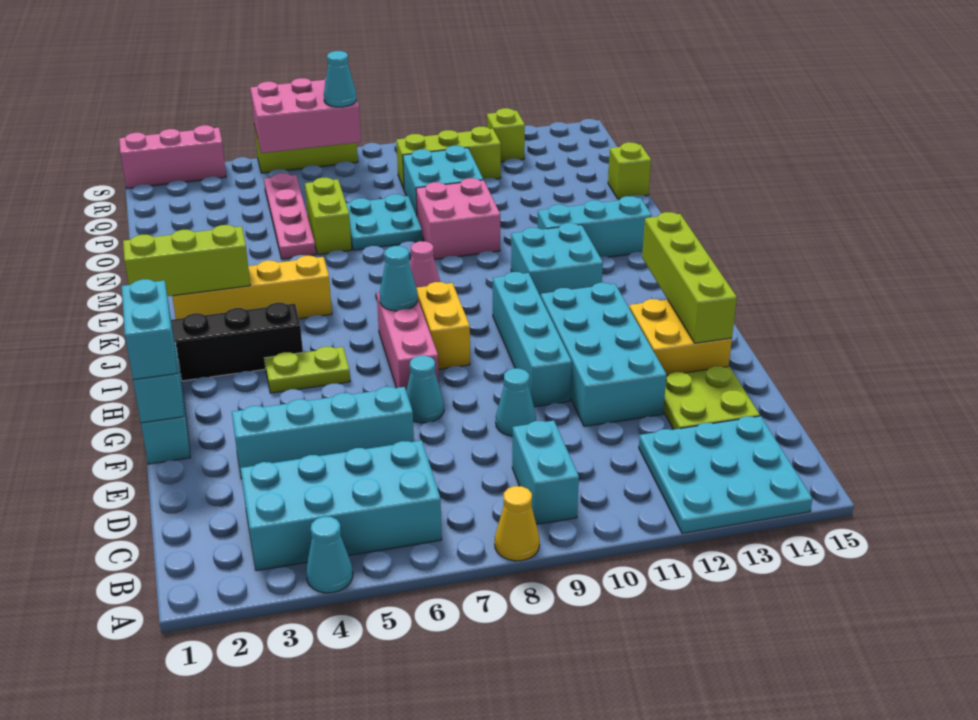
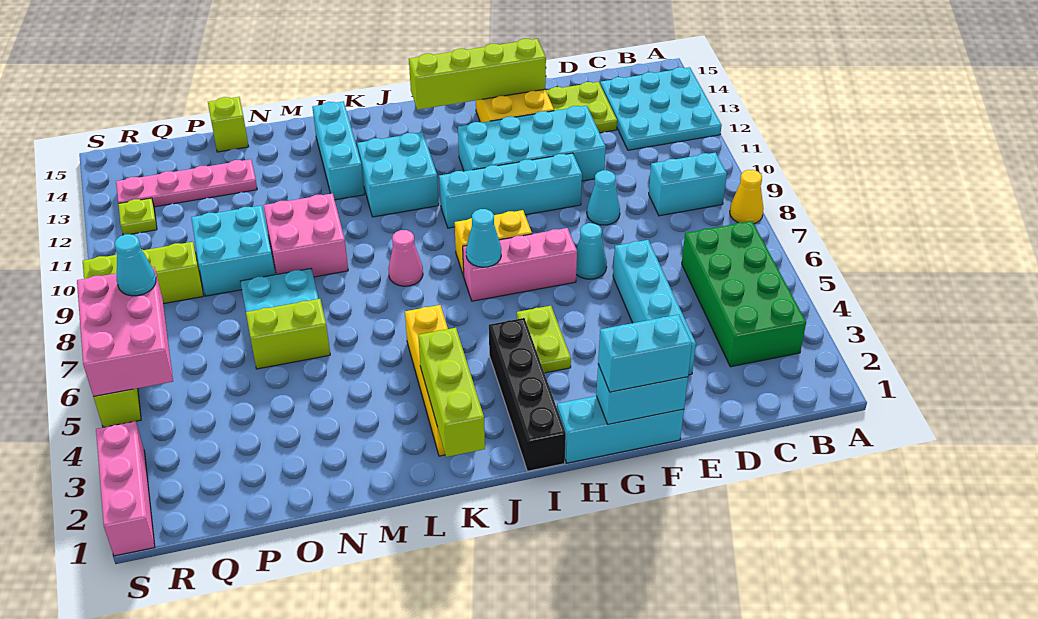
cyan cone A4 level 1 -> none
cyan brick B3:C6 level 1 -> green brick B3:C6 level 1
pink plate N5:Q5 level 1 -> pink plate O13:R13 level 1
lime brick Q9:Q11 level 1 -> lime brick Q9:S9 level 1
lime brick R12 level 1 -> lime plate R12 level 1

